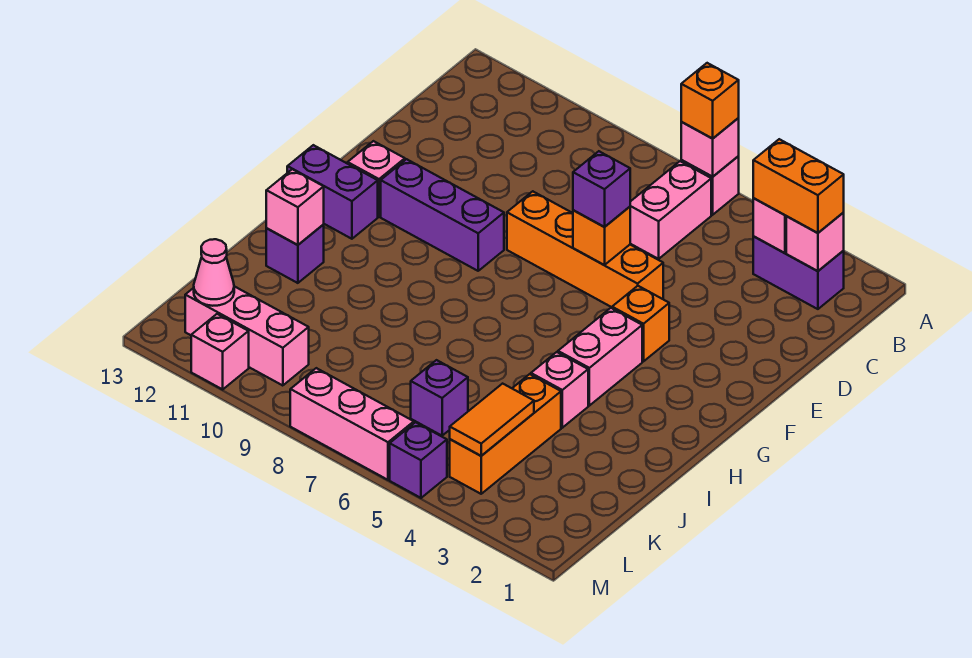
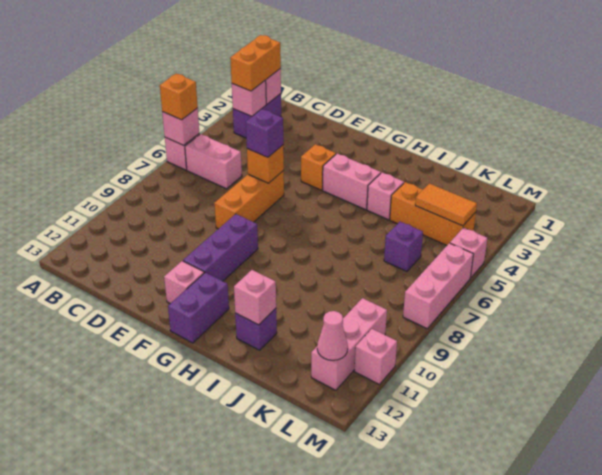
orange brick E5:E8 level 1 -> orange brick E6:E8 level 1
purple brick M5 level 1 -> pink brick M5 level 1

